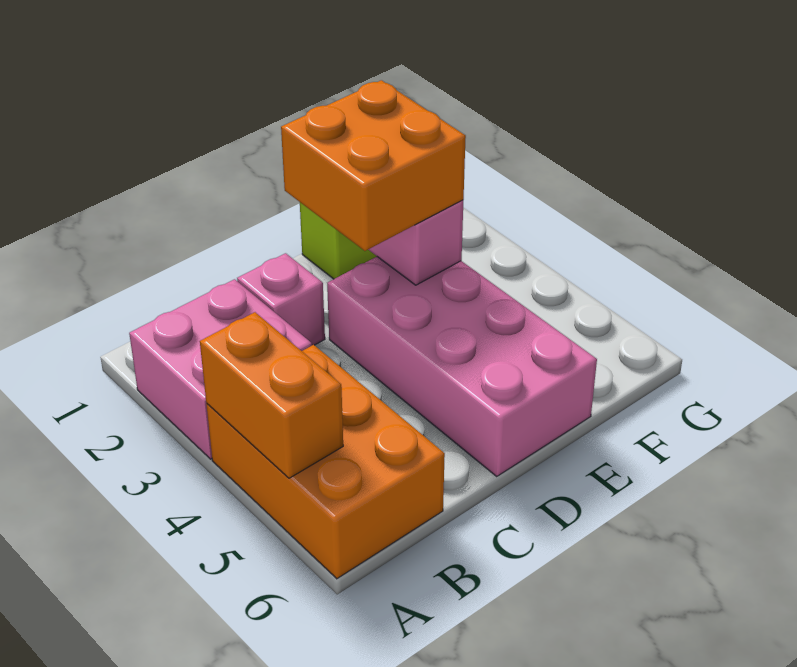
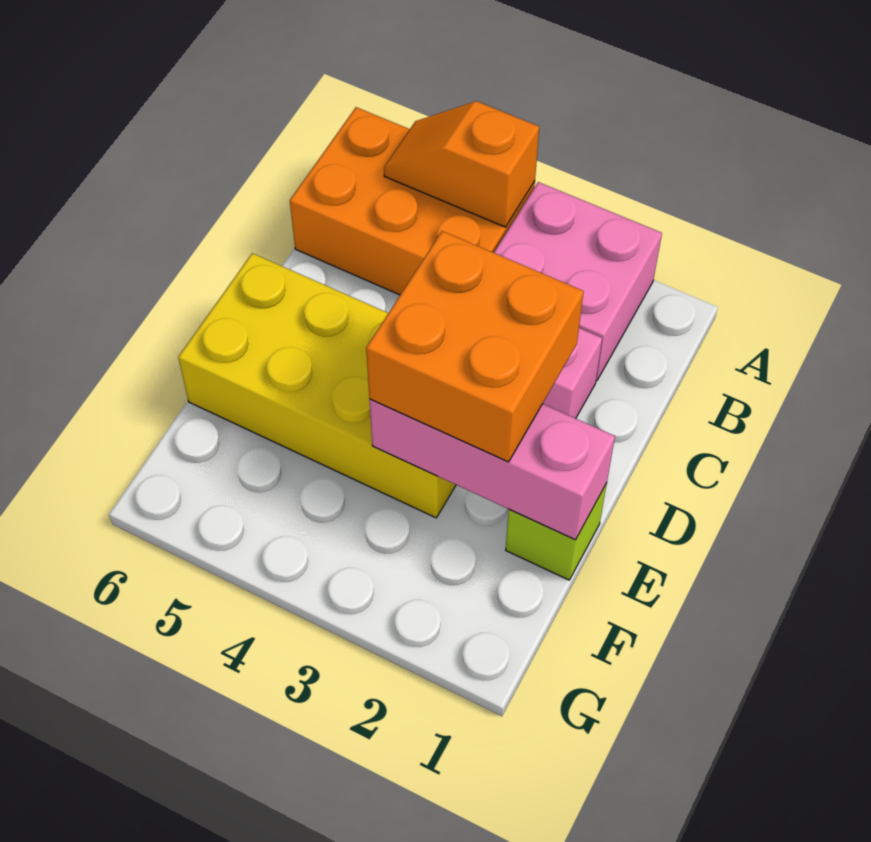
orange brick A4:A5 level 2 -> orange slope A4:A5 level 2 top 4
pink brick D3:E6 level 1 -> yellow brick D3:E6 level 1

